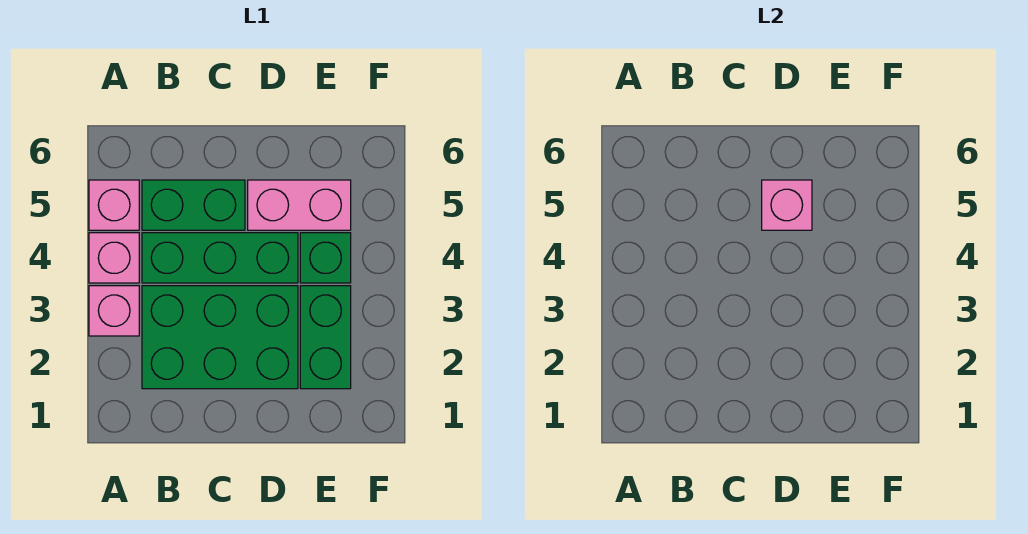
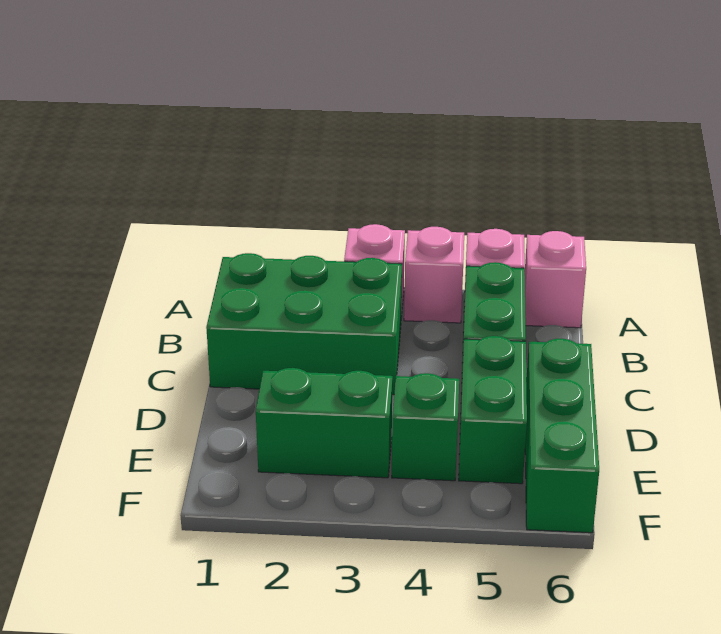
green brick B2:D3 level 1 -> green brick B1:C3 level 1
green brick B4:D4 level 1 -> green brick D6:F6 level 1
pink brick D5:E5 level 1 -> green brick D5:E5 level 1
pink brick D5 level 2 -> pink brick A6 level 1

